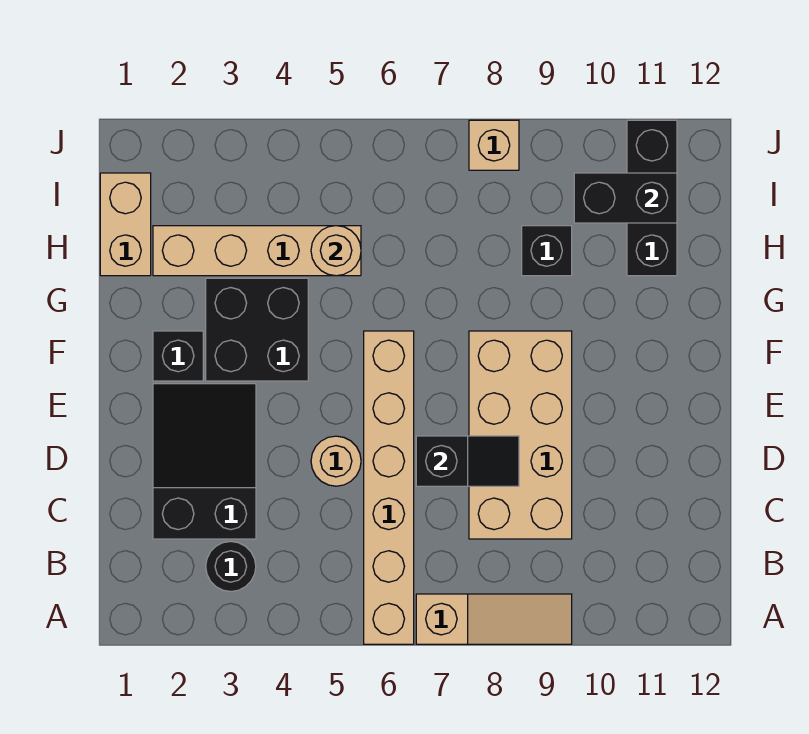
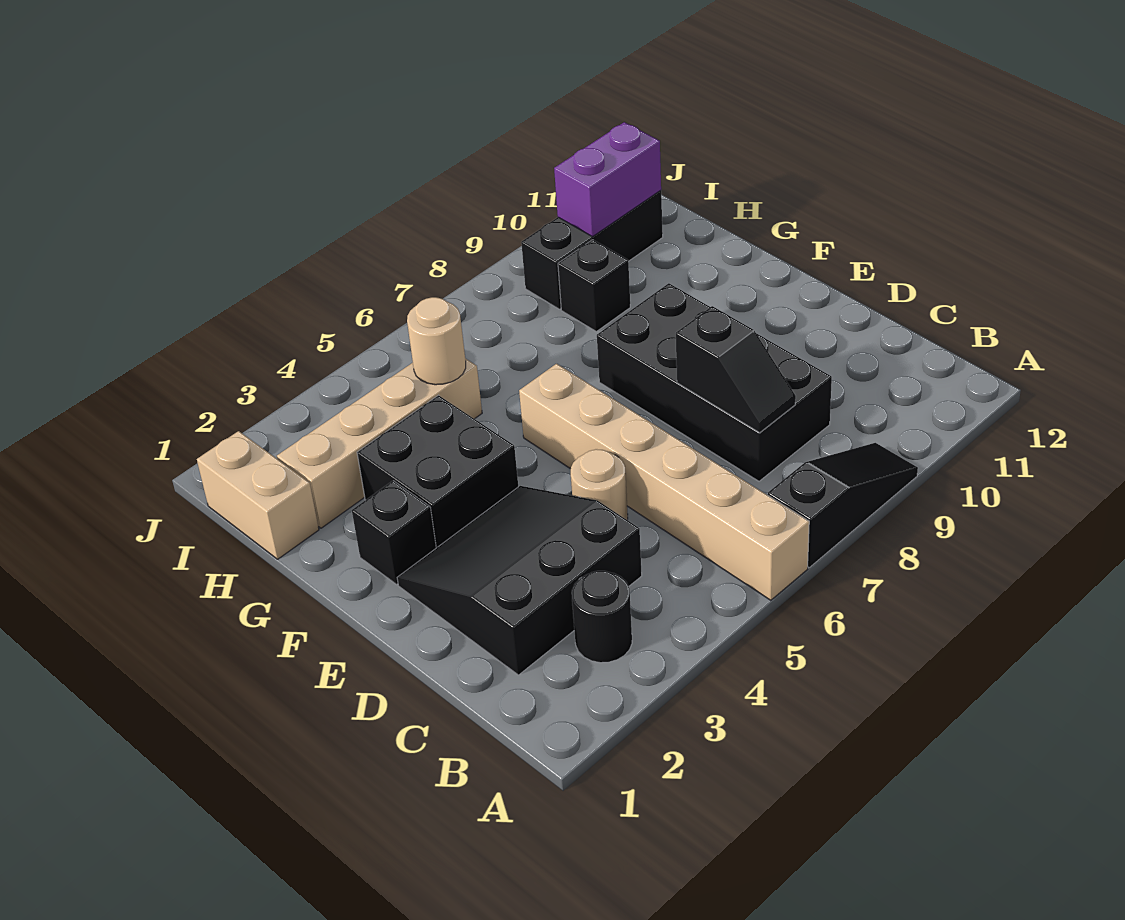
tan slope A7:A9 level 1 top 7 -> black slope A7:A9 level 1 top 7
black slope C2:E3 level 1 top C -> black slope C2:E4 level 1 top C
tan brick C8:F9 level 1 -> black brick C8:F9 level 1
black slope D7:D8 level 2 top 7 -> black slope C8:D8 level 2 top D
black brick H11:J11 level 1 -> black brick I9:I11 level 1
black brick I10:I11 level 2 -> purple brick I10:I11 level 2
tan brick J8 level 1 -> none

